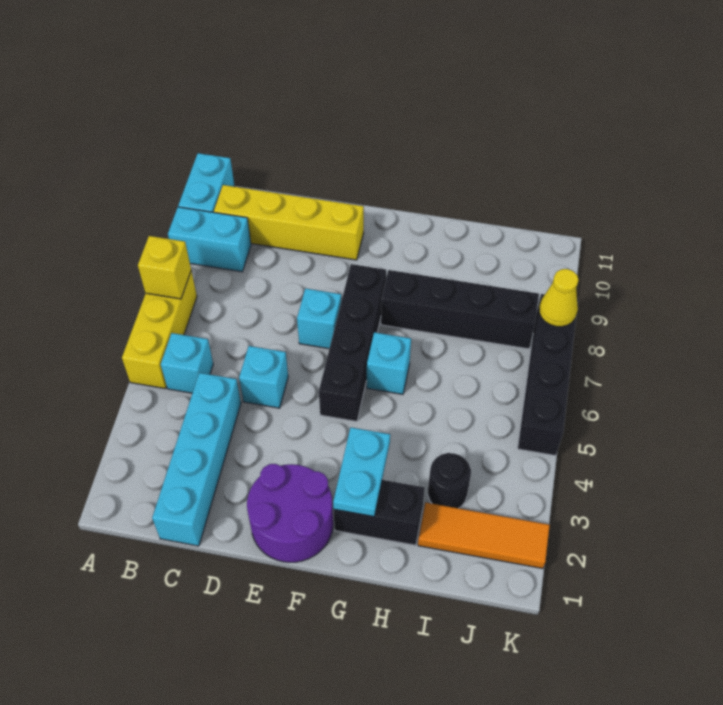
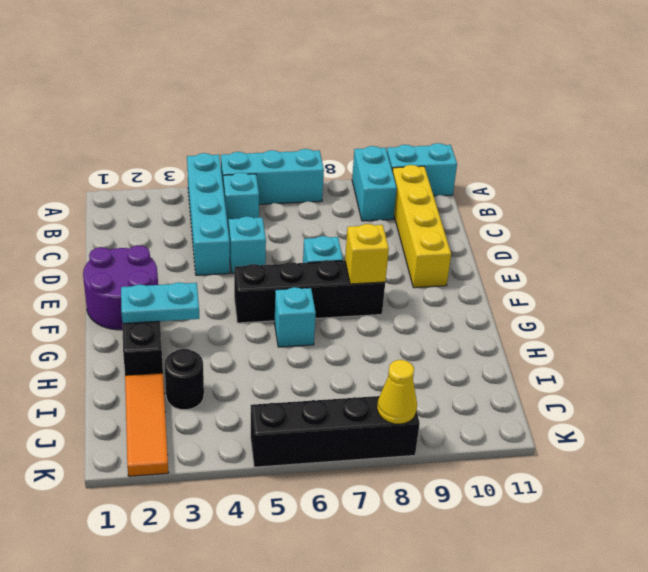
yellow brick A5:A7 level 1 -> cyan brick A5:A7 level 1
yellow brick A7 level 2 -> yellow brick F8 level 2
cyan brick C1:C4 level 1 -> cyan brick A4:D4 level 1
black brick G8:J8 level 1 -> none

